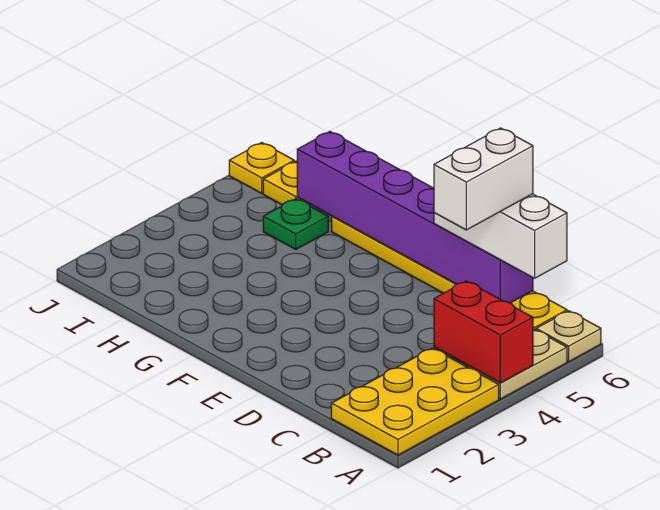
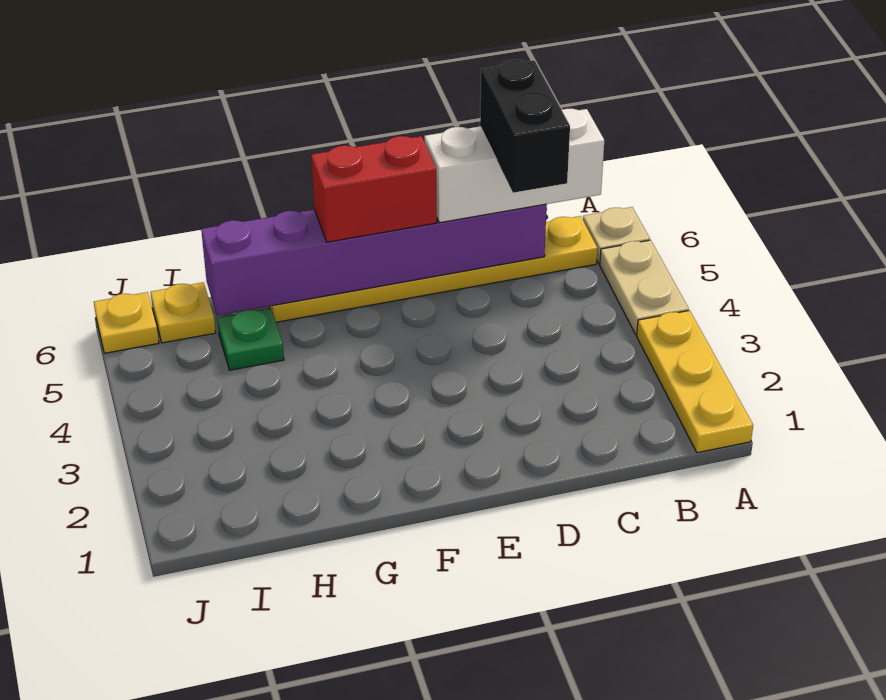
yellow plate A1:B3 level 1 -> yellow plate A1:A3 level 1
red brick A4:B4 level 2 -> red brick E6:F6 level 3
white brick C5:C6 level 4 -> black brick C5:C6 level 4

